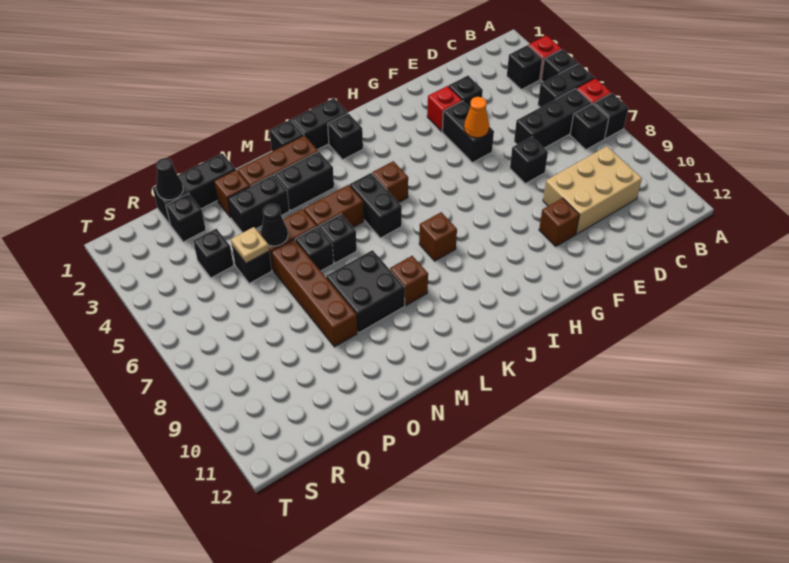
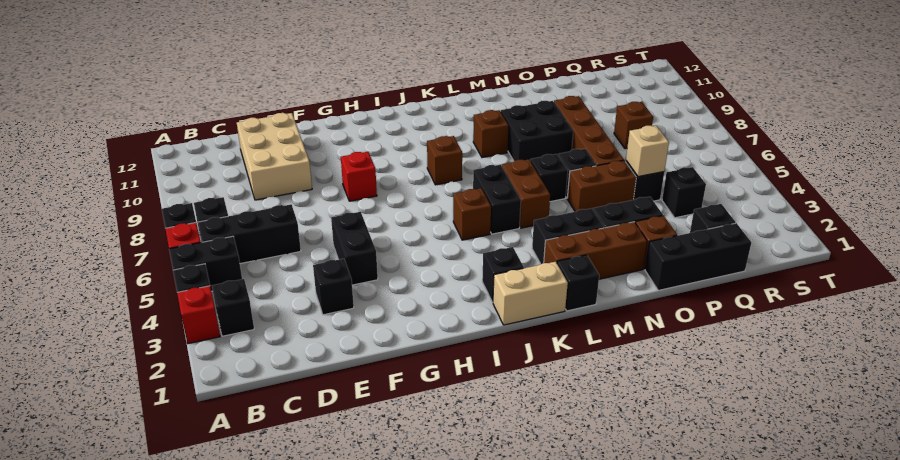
tan brick C9:E10 level 1 -> tan brick D9:E11 level 1
black brick E7 level 1 -> none
red brick F3 level 1 -> red brick G8 level 1
orange cone F5 level 2 -> none
brown brick F10 level 1 -> brown brick Q8 level 1
black brick J1:K1 level 1 -> tan brick J1:K1 level 1
brown brick L5:M5 level 1 -> brown brick L5:L6 level 1
black cone O5 level 2 -> none
tan plate P5 level 2 -> tan brick P5 level 2
black cone Q1 level 2 -> none

